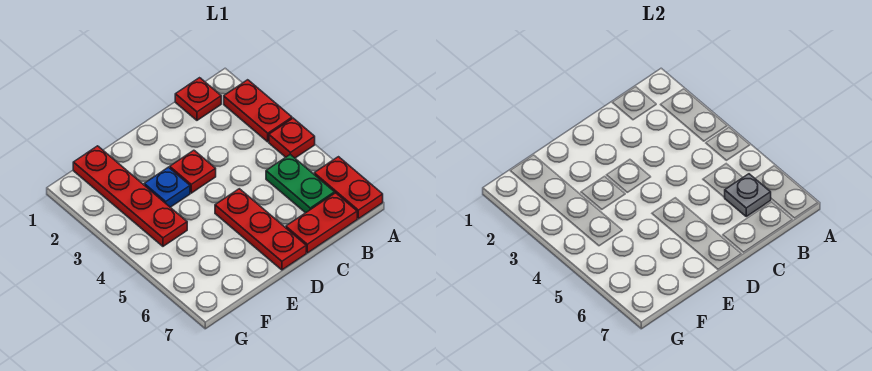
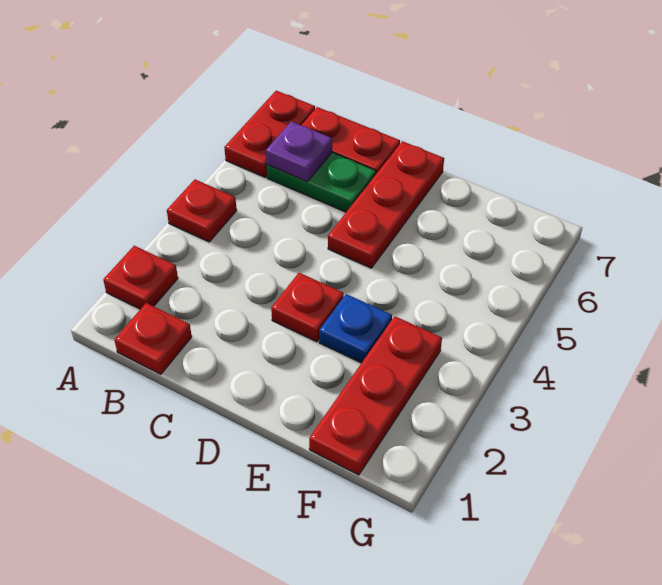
red plate A2:A3 level 1 -> red plate A2 level 1
green plate B5:B6 level 1 -> green plate B6:C6 level 1
grey plate B6 level 2 -> purple plate B6 level 2
red plate F1:F4 level 1 -> red plate F1:F3 level 1

